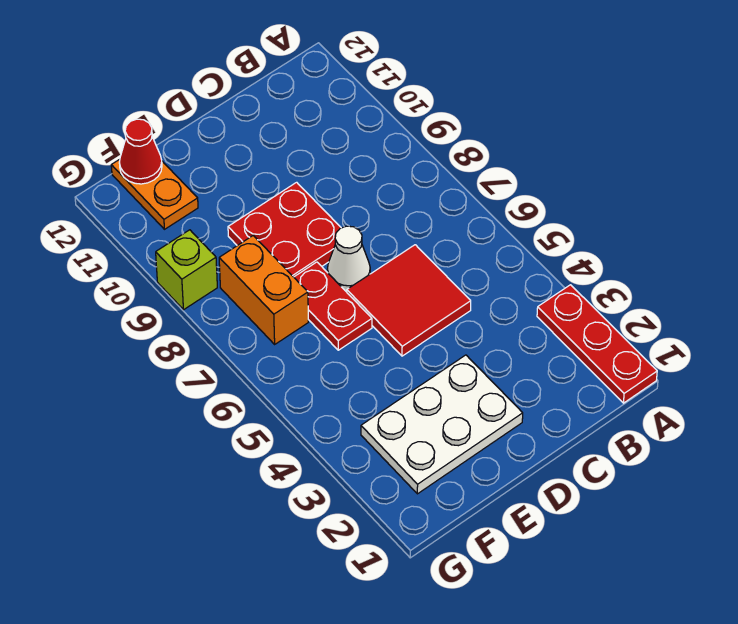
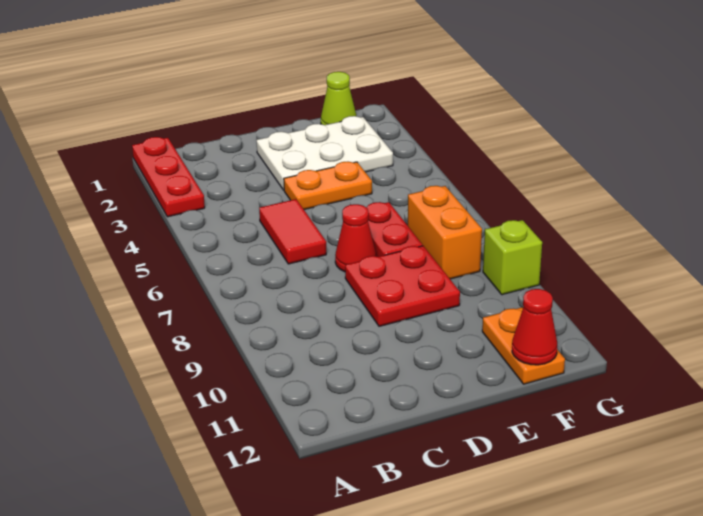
red tile C5:D6 level 1 -> red tile C5:C6 level 1
none -> orange plate D4:E4 level 1
white cone D7 level 1 -> red cone D7 level 1
none -> lime cone F1 level 1

